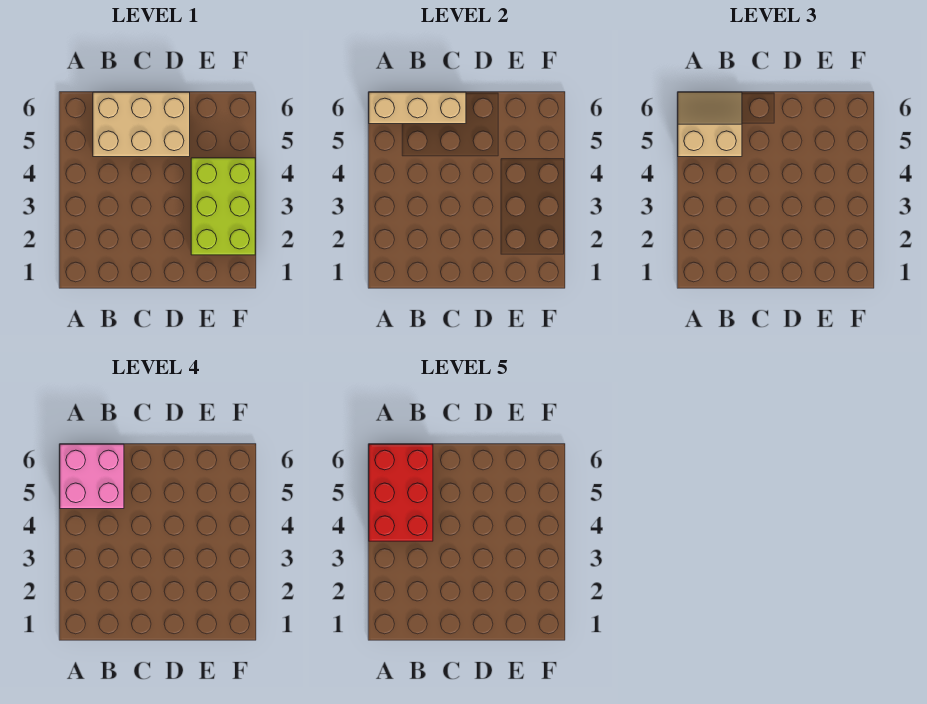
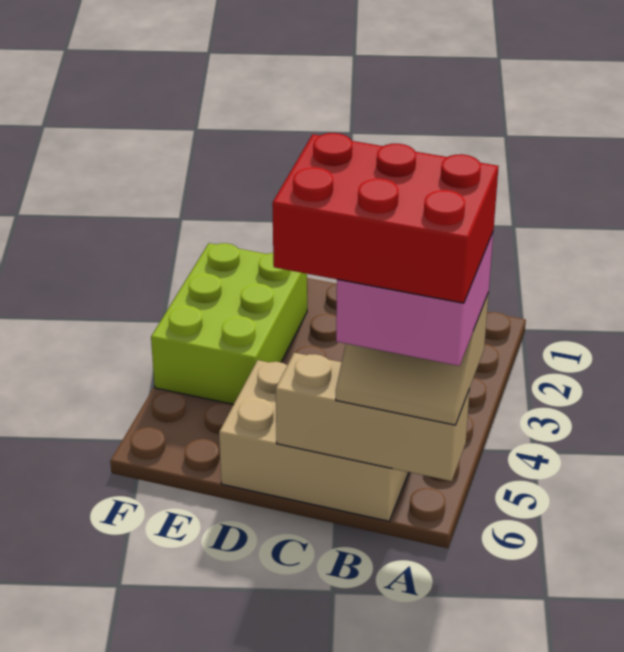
red brick A4:B6 level 5 -> red brick A5:C6 level 5

